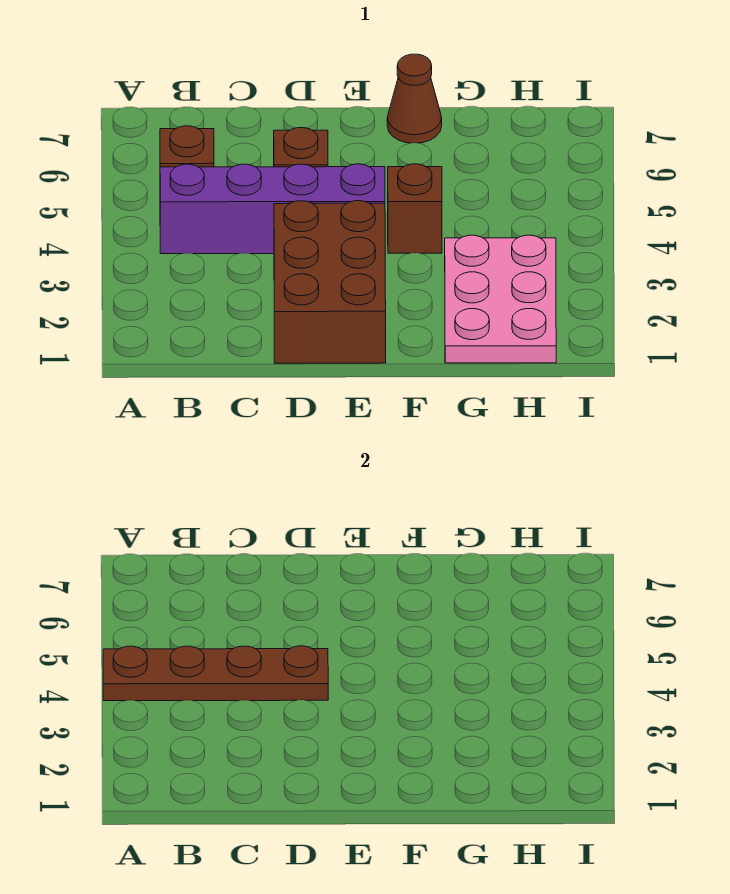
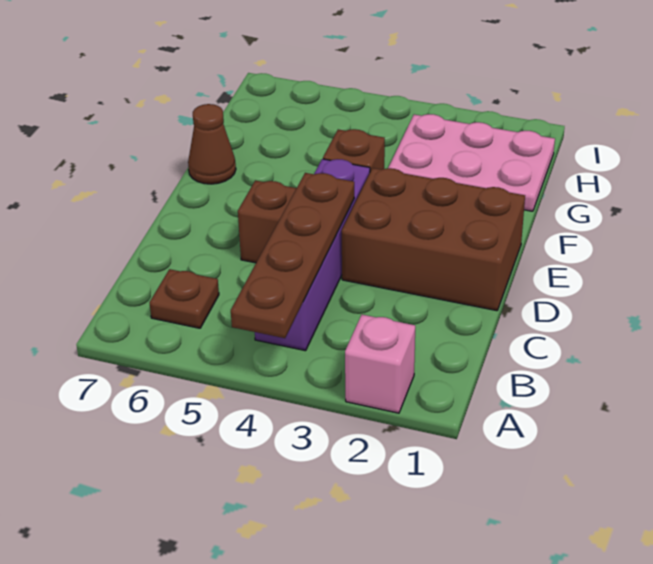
none -> pink brick A2 level 1

